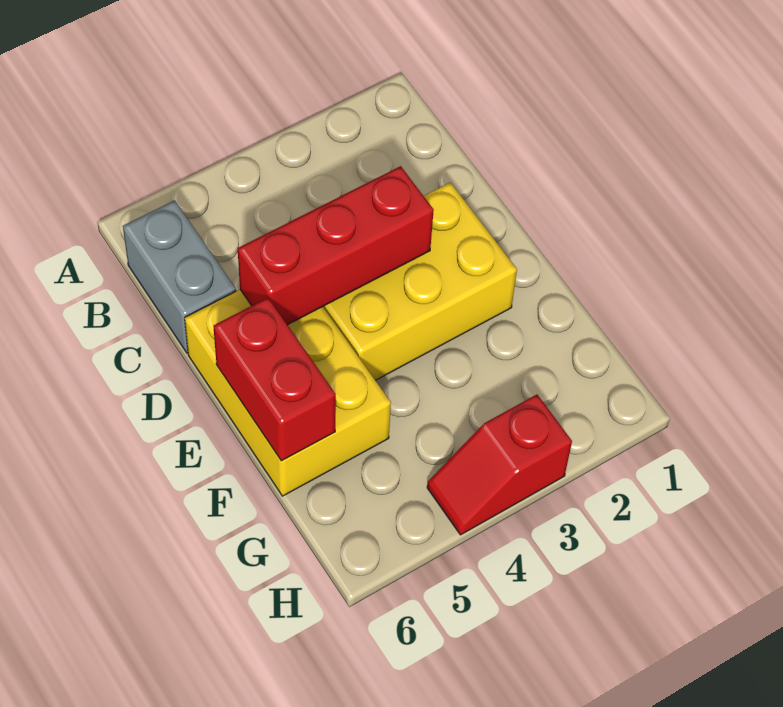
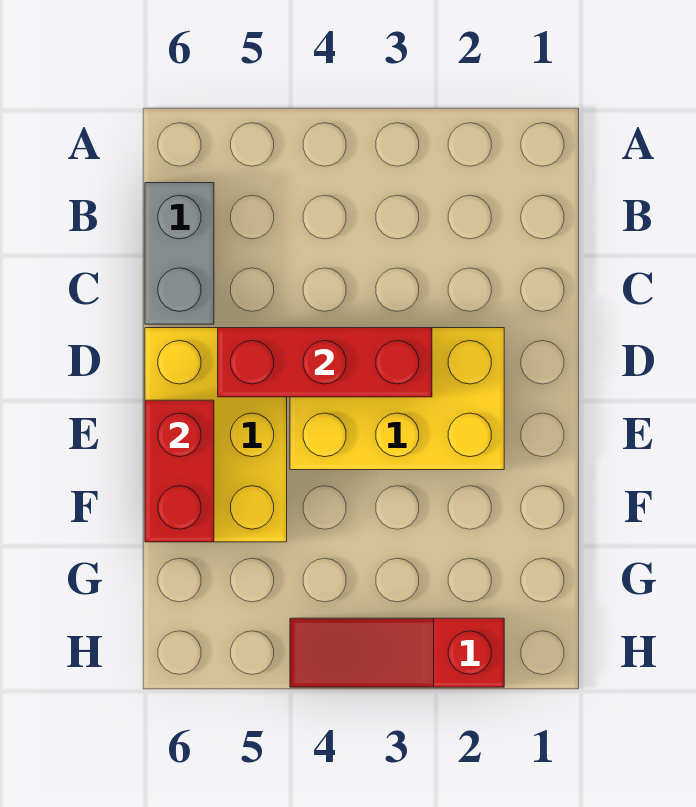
red slope H3:H4 level 1 top 3 -> red slope H2:H4 level 1 top 2

